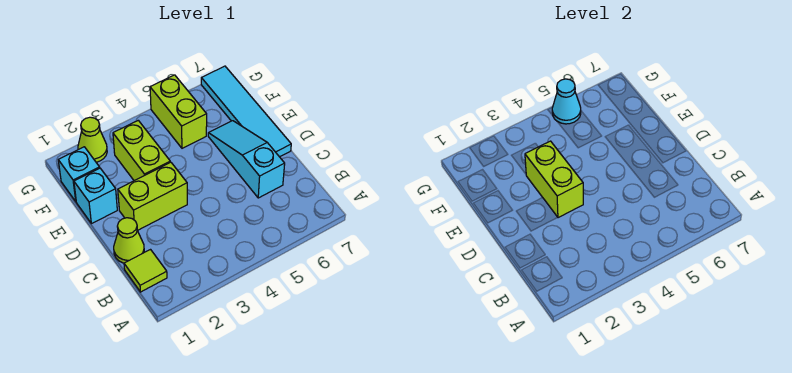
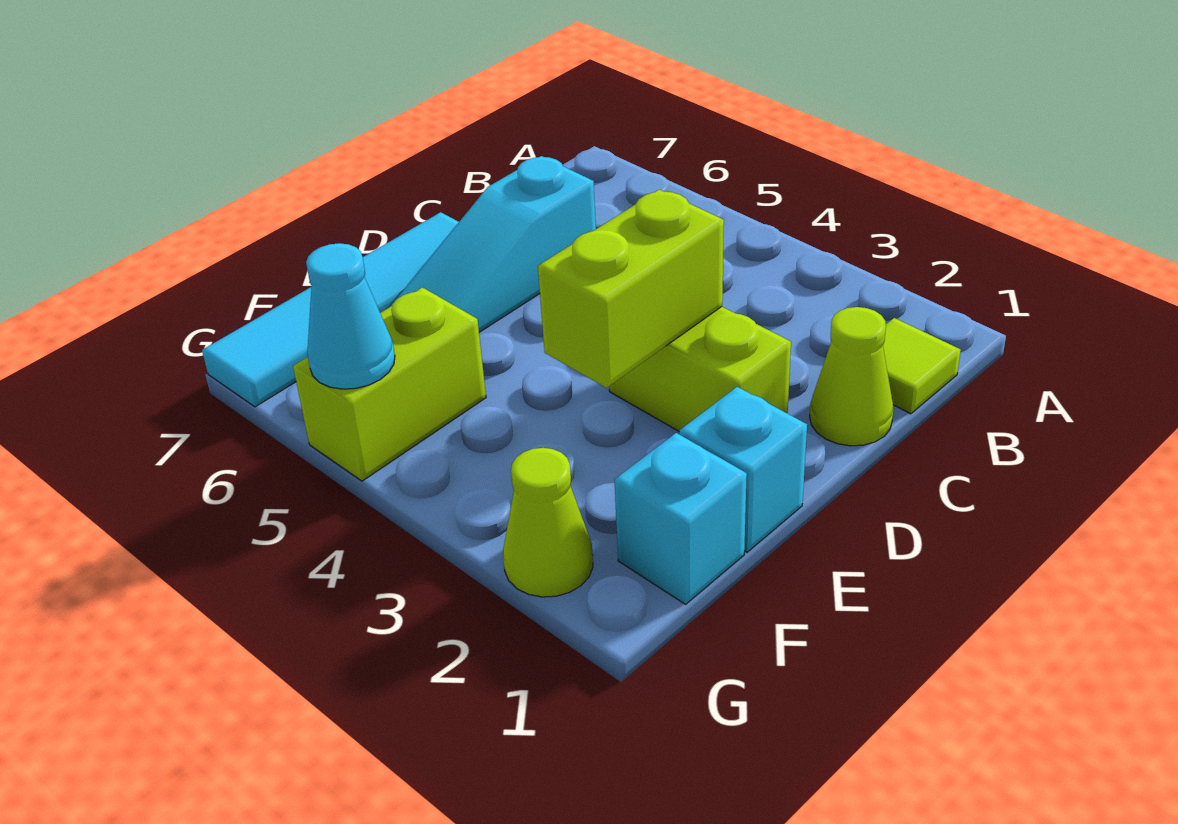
lime brick E3:F3 level 1 -> none

